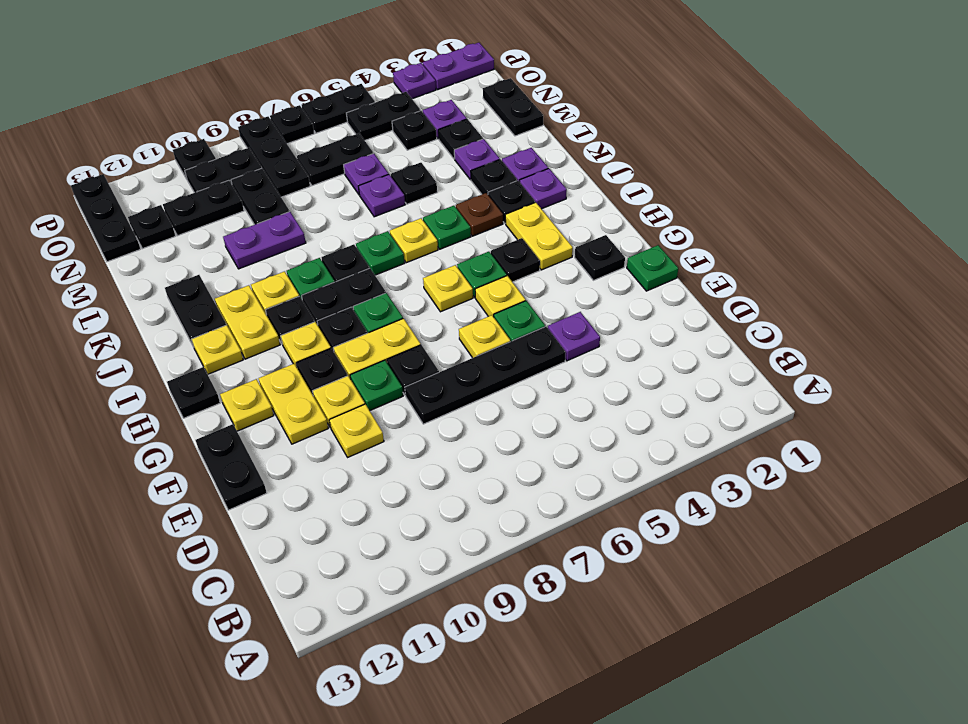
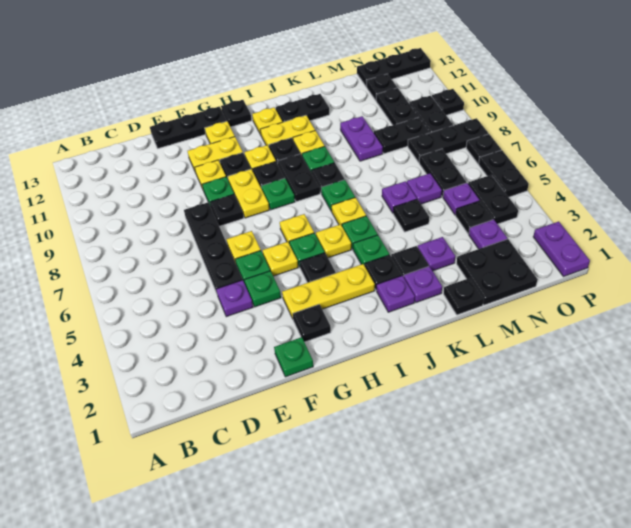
yellow plate E10 level 1 -> yellow plate I5 level 1
black plate E13:F13 level 1 -> black plate E13:G13 level 1
none -> green plate F4 level 1
yellow plate H3:I3 level 1 -> yellow plate G3:I3 level 1
brown plate J4 level 1 -> green plate J4 level 1
black plate M1:N1 level 1 -> black plate M1:N2 level 1
black plate M3 level 1 -> black plate L1 level 1
purple plate P3 level 1 -> purple plate N5 level 1

